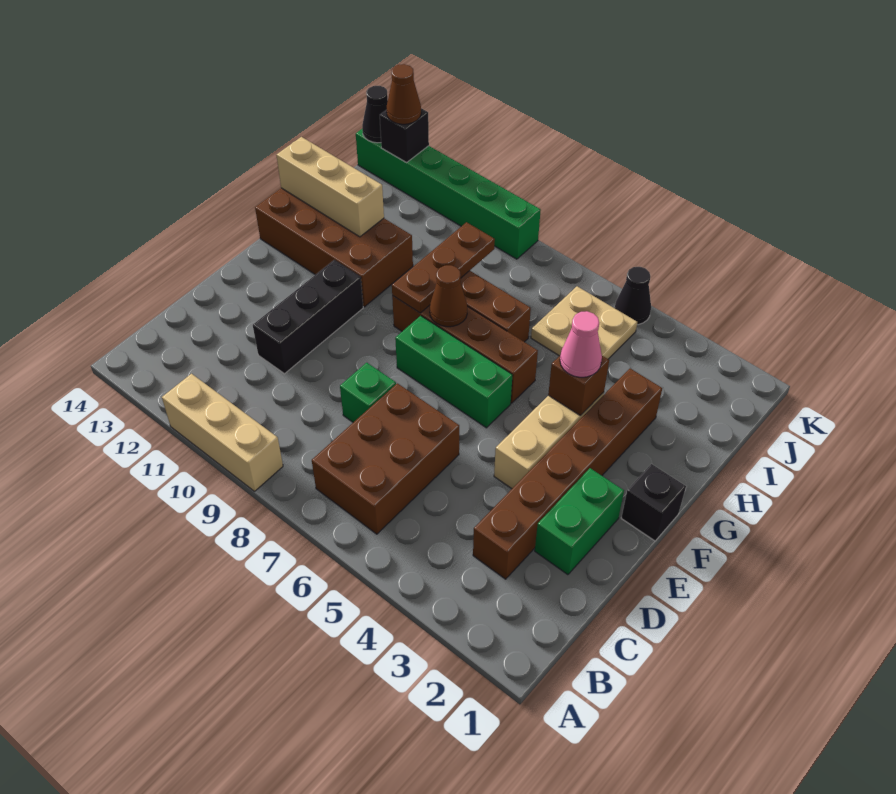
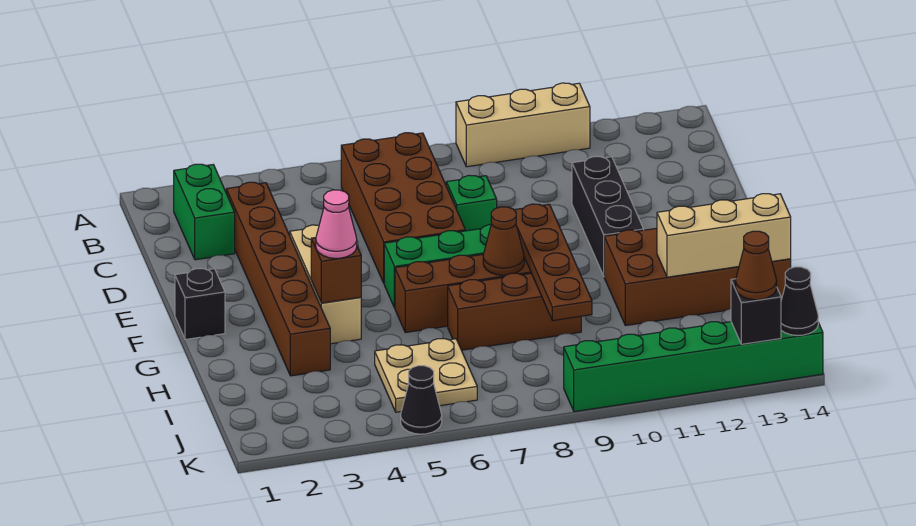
brown brick B6:D7 level 1 -> brown brick B6:E7 level 1
green brick D2:E2 level 1 -> green brick B2:C2 level 1
brown plate G9:I9 level 2 -> brown plate F9:I9 level 2

